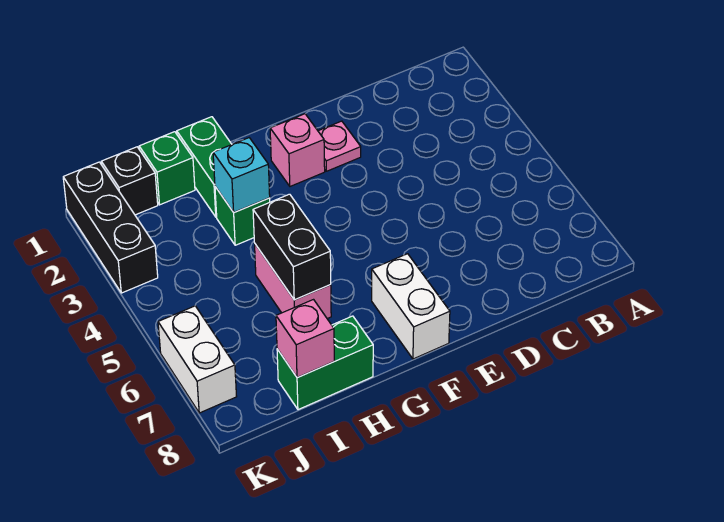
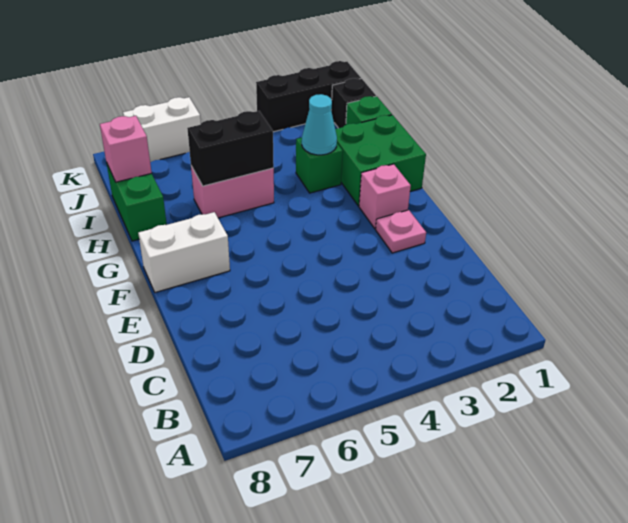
green brick H1:H2 level 1 -> green brick G1:H2 level 1
cyan brick H3 level 2 -> cyan cone H3 level 2

